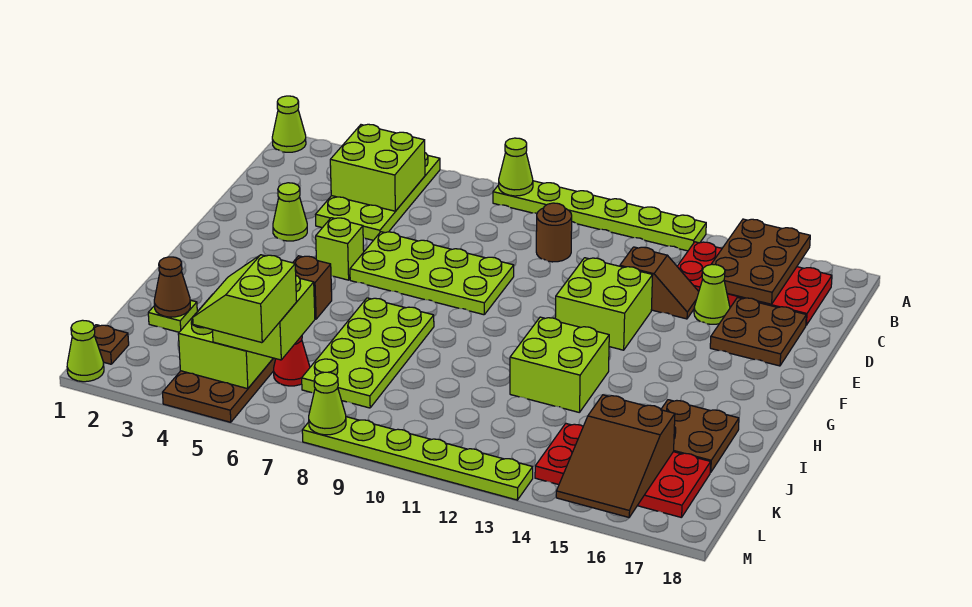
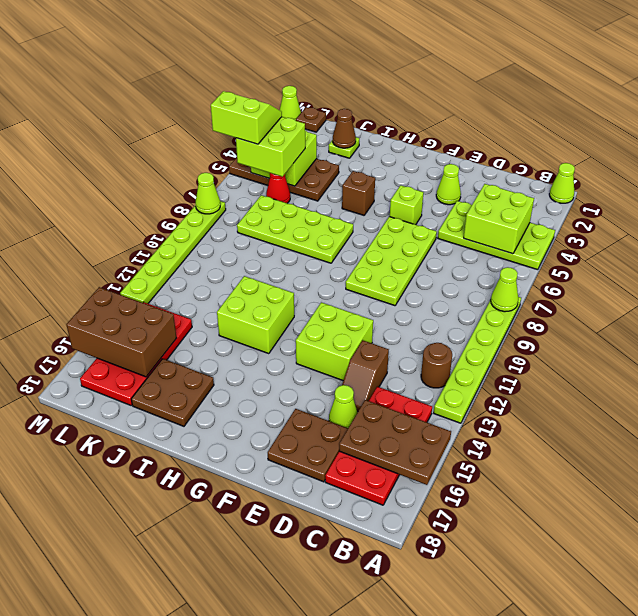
brown round brick C10 level 1 -> brown round brick B12 level 1
brown slope K15:M16 level 2 top K -> brown brick K15:M16 level 2

